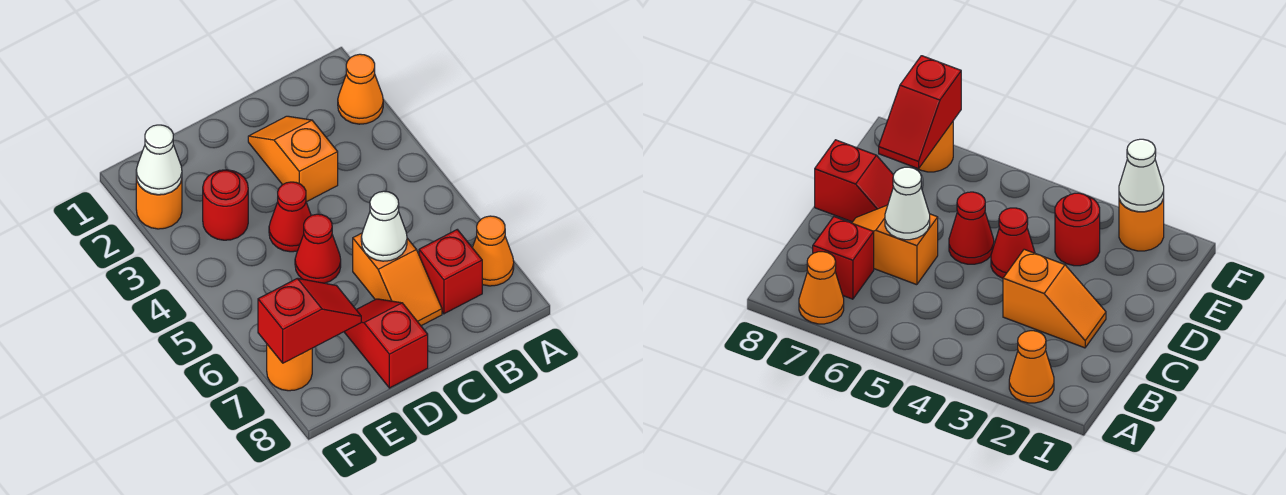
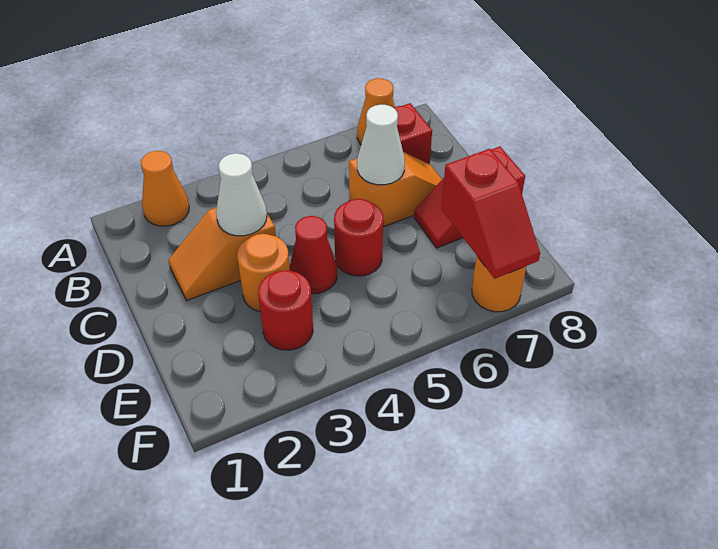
red cone D5 level 1 -> red round brick D5 level 1
red slope E7:F7 level 2 top F -> red slope E7:F7 level 2 top E
orange round brick F2 level 1 -> orange round brick D3 level 1
white cone F2 level 2 -> white cone C3 level 2

